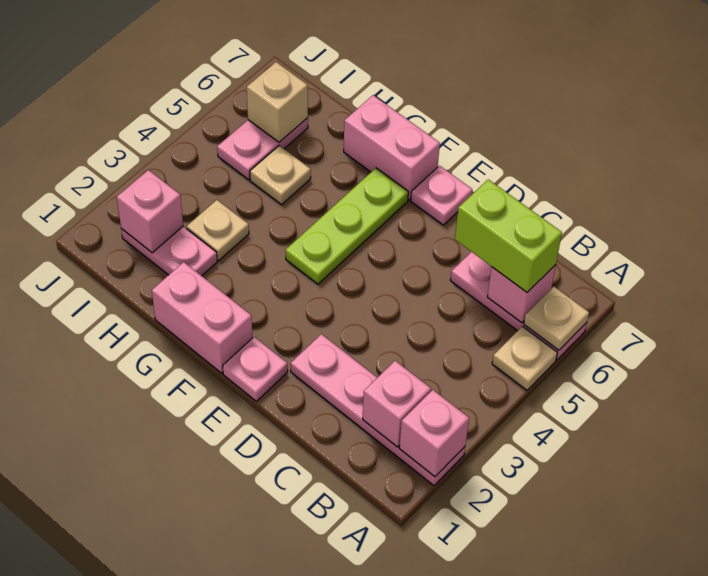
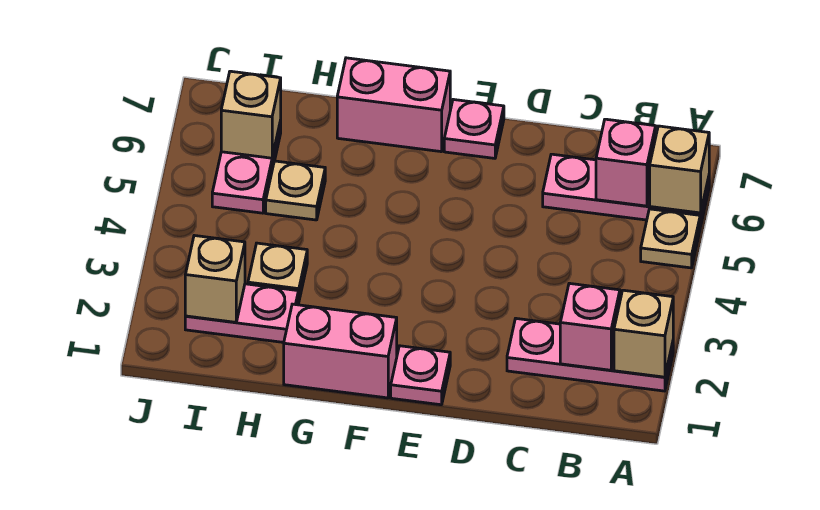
pink plate A2:D2 level 1 -> pink plate A2:C2 level 1
pink brick A2 level 2 -> tan brick A2 level 2
tan plate A6 level 2 -> tan brick A6 level 2
lime brick B6:C6 level 3 -> none
lime plate F4:F6 level 1 -> none
pink brick I2 level 2 -> tan brick I2 level 2

